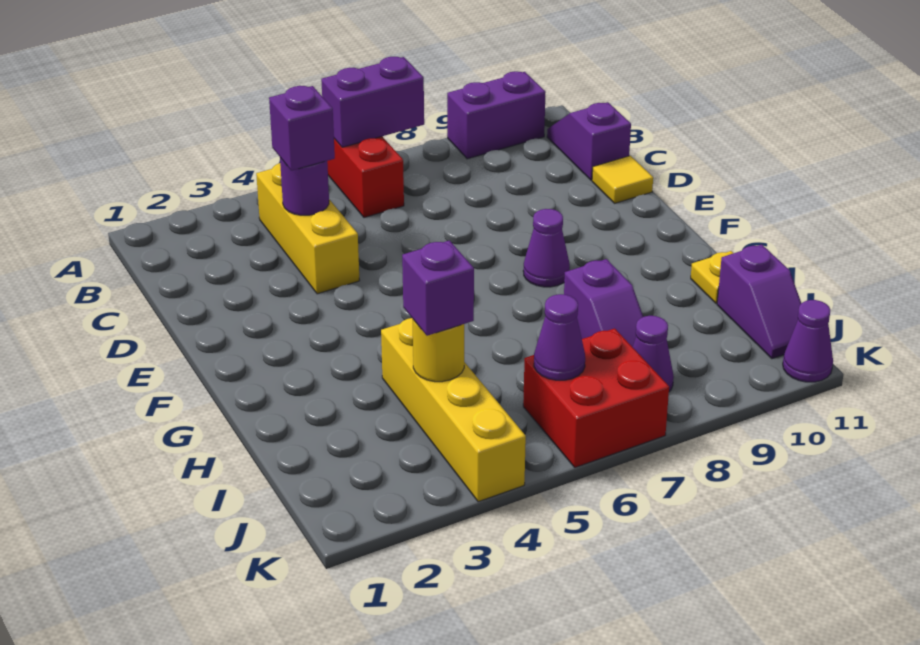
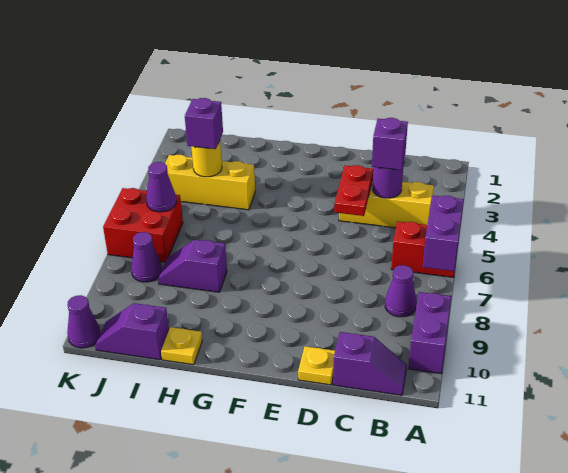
none -> red plate D4:D5 level 2
yellow tile D11 level 1 -> yellow plate D11 level 1
purple cone F8 level 1 -> purple cone B8 level 1
yellow brick H4:K4 level 1 -> yellow brick H4:J4 level 1

